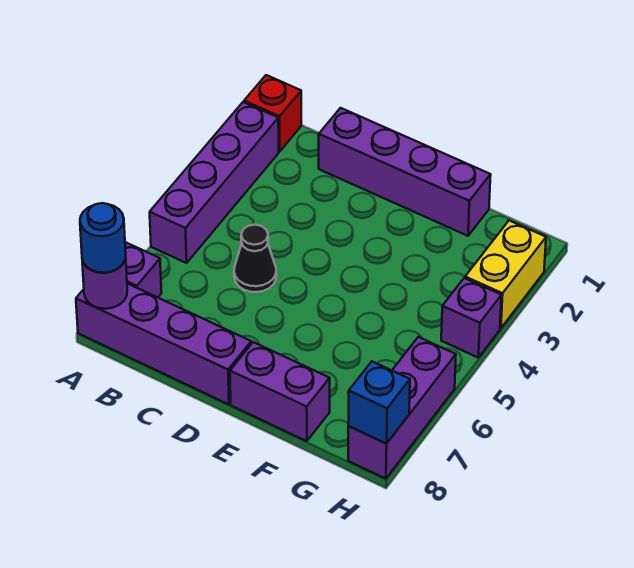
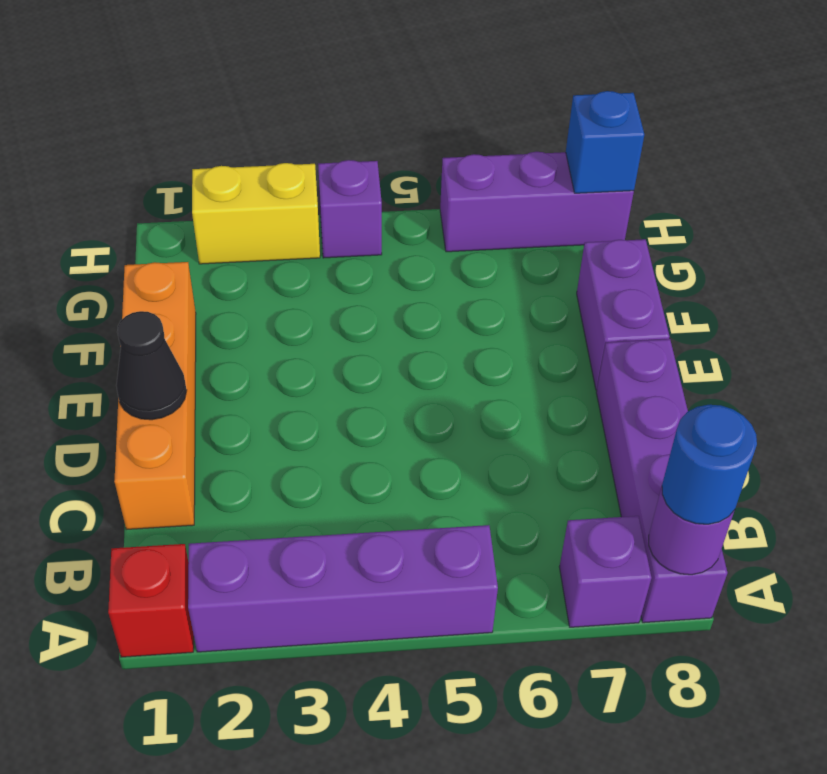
purple brick C1:F1 level 1 -> orange brick C1:F1 level 1
black cone C5 level 1 -> black cone D1 level 2

